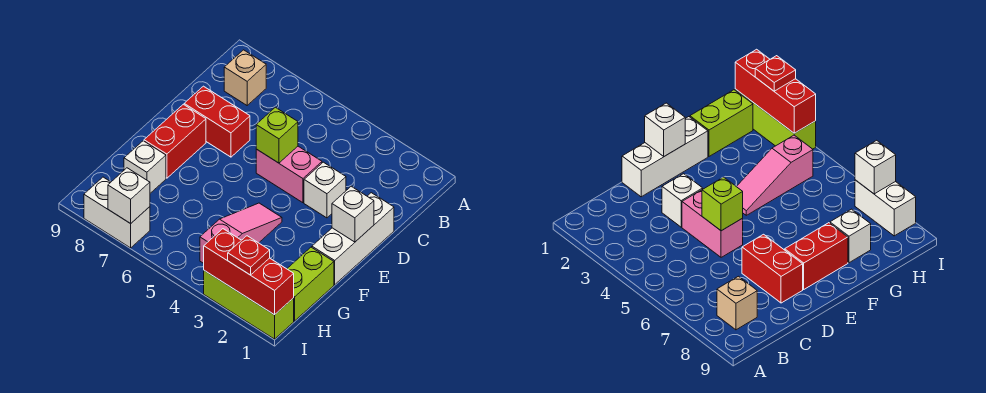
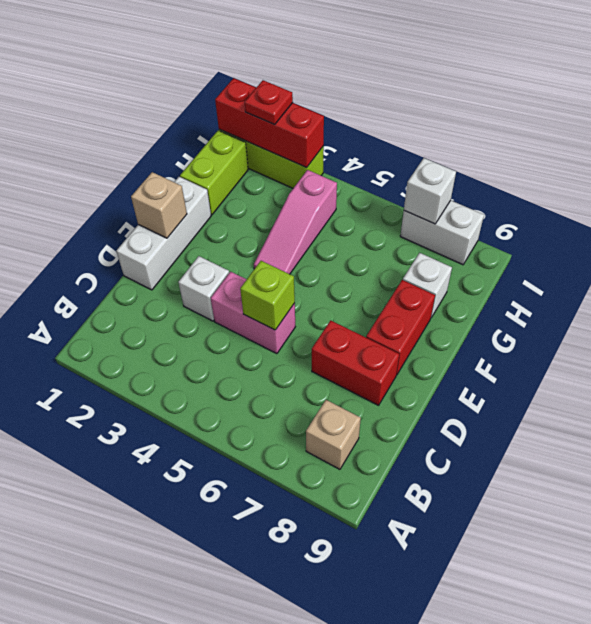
white brick E1 level 2 -> tan brick E1 level 2

